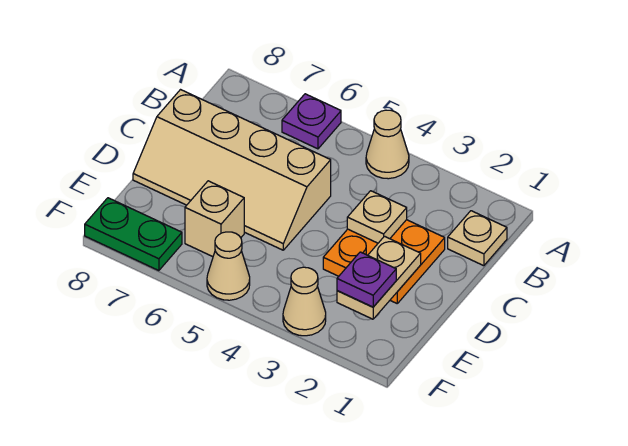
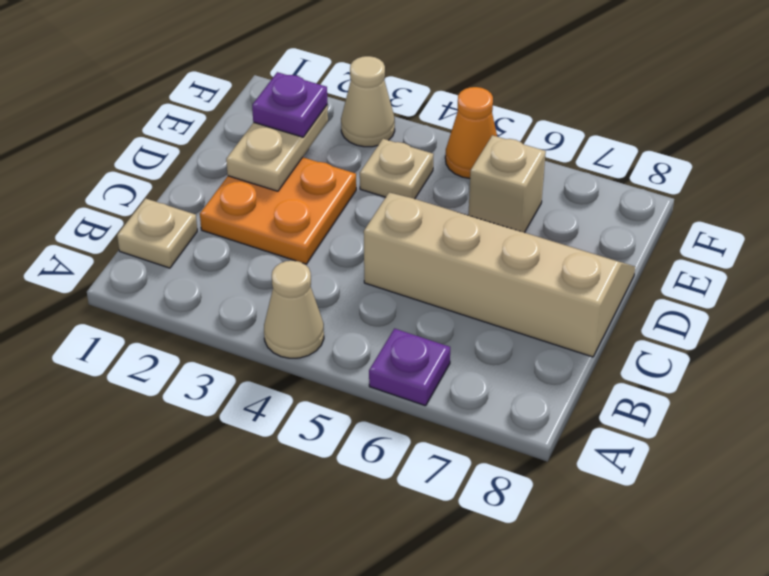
tan plate C3 level 2 -> tan plate E4 level 1
tan cone F5 level 1 -> orange cone F5 level 1
green plate F7:F8 level 1 -> none

